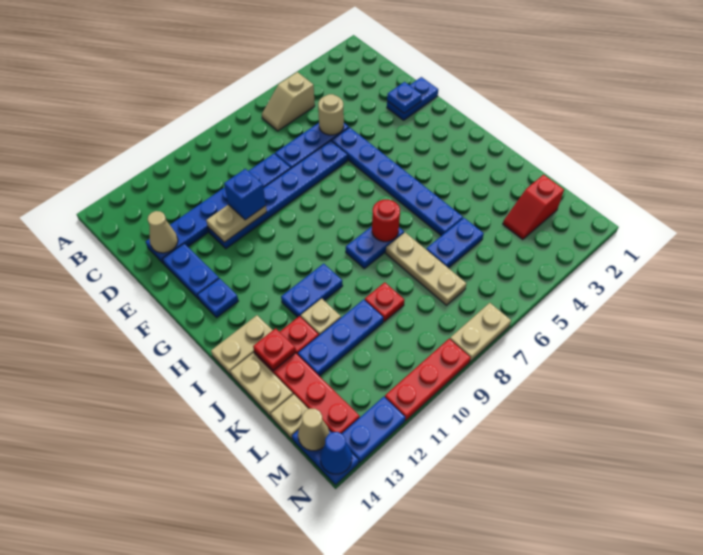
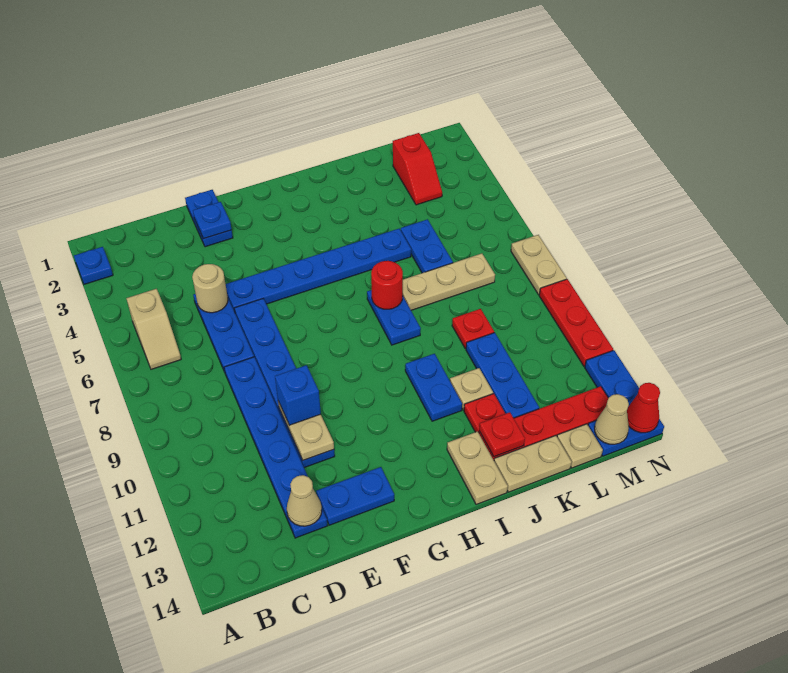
blue plate G13 level 1 -> blue plate A2 level 1
blue cone N14 level 2 -> red cone N14 level 2

